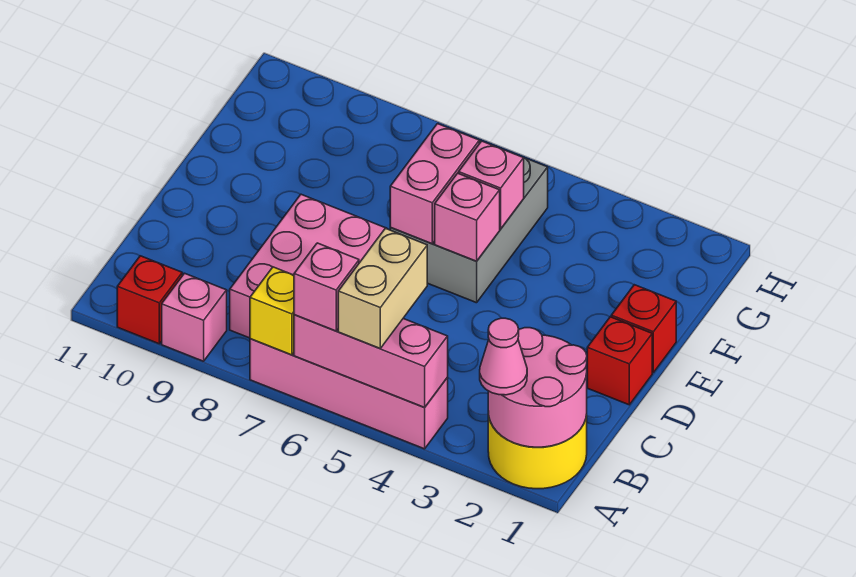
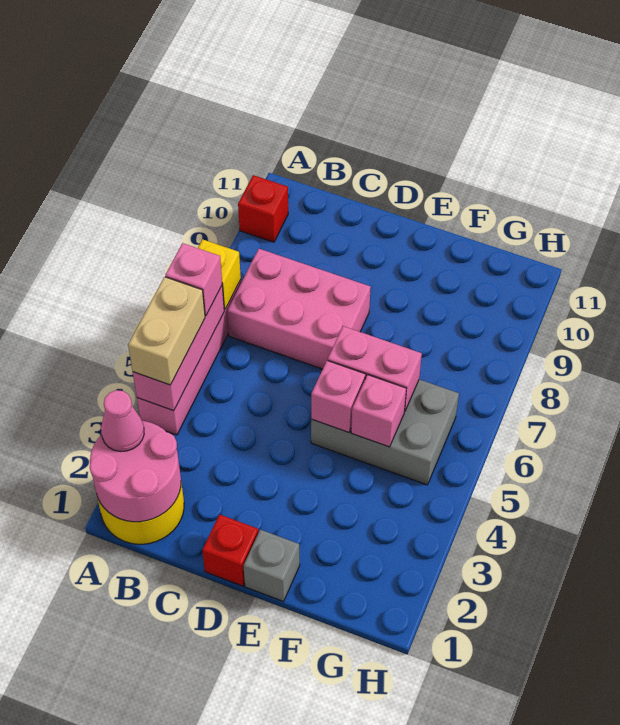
tan brick A5:B5 level 3 -> tan brick A4:A5 level 3
pink brick A9 level 1 -> none
red brick E1 level 1 -> grey brick E1 level 1

